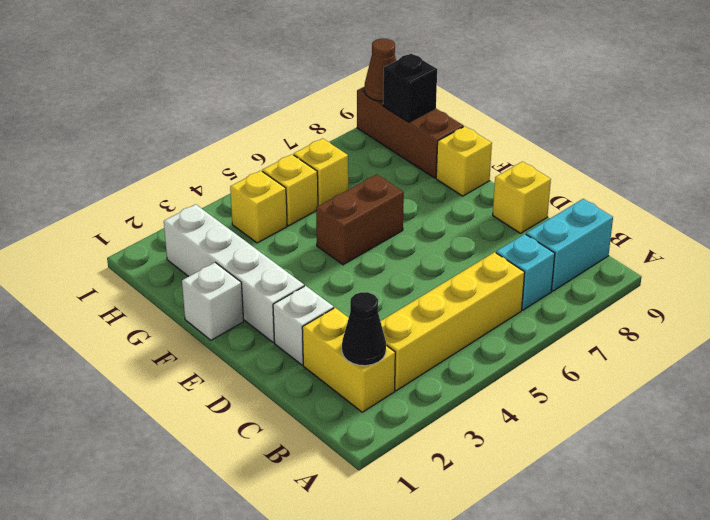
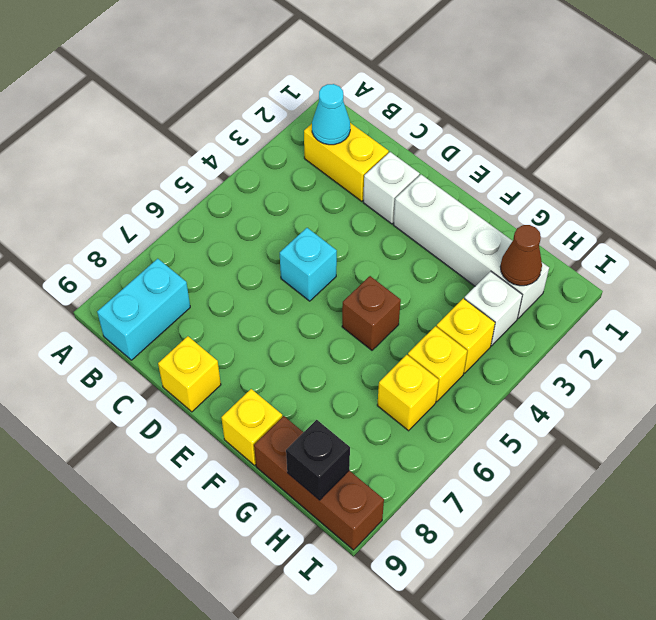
black cone B2 level 2 -> cyan cone B2 level 2
yellow brick B3:B6 level 1 -> none
cyan brick B7 level 1 -> cyan brick D5 level 1
white brick F1 level 1 -> white brick H3 level 1
brown brick F5:F6 level 1 -> brown brick F5 level 1
brown cone I9 level 2 -> brown cone H2 level 2

